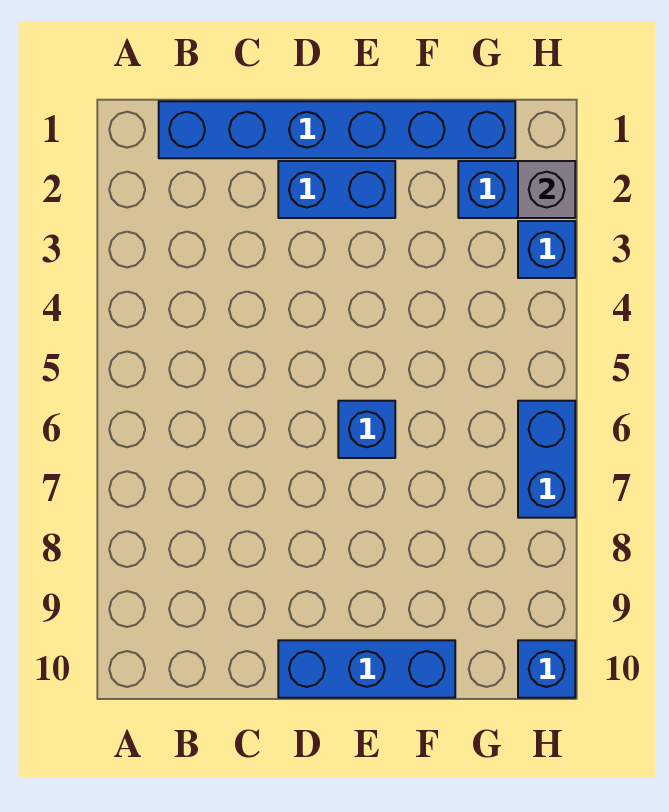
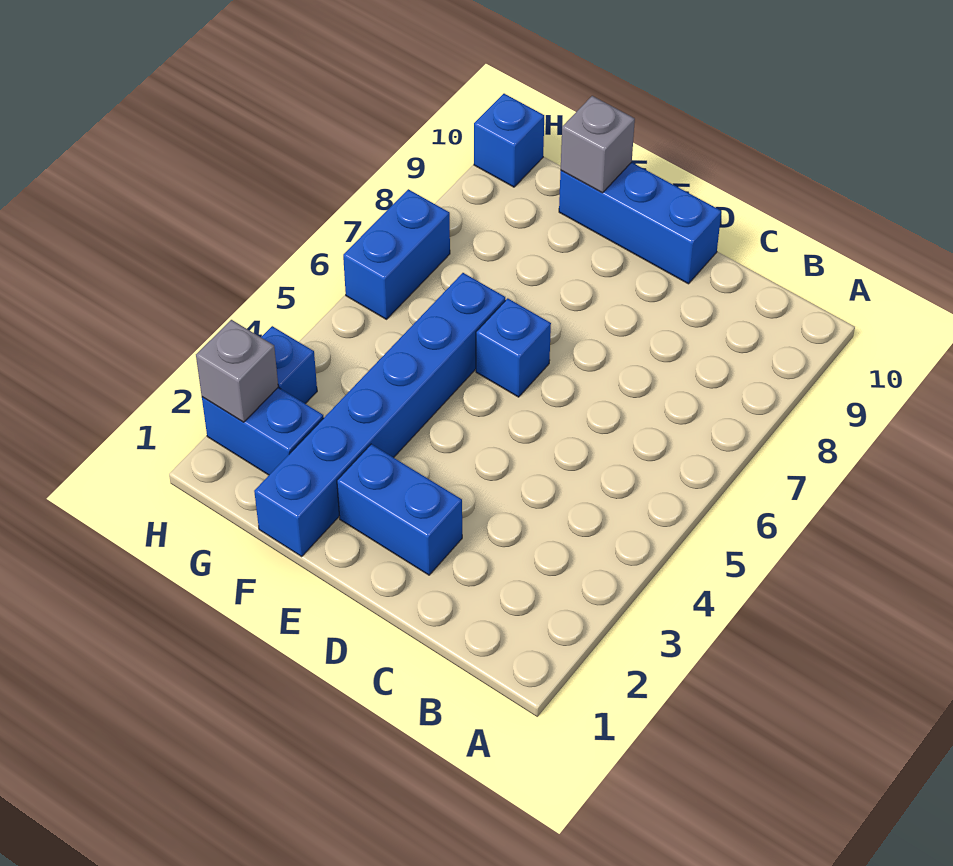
blue brick B1:G1 level 1 -> blue brick F1:F6 level 1
none -> grey brick F10 level 2

